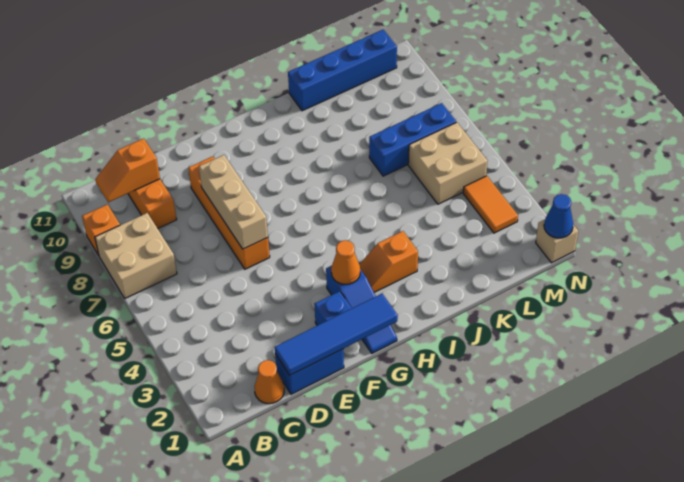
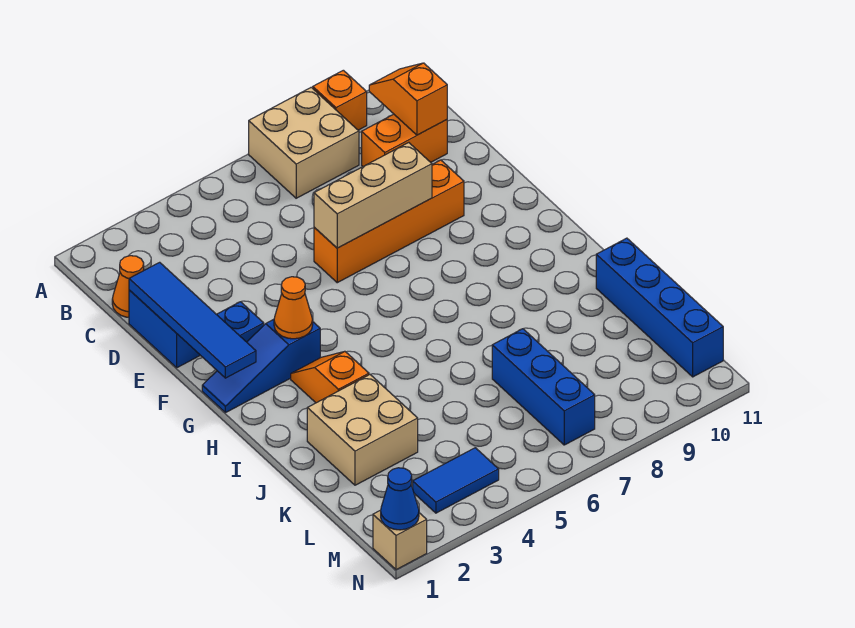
tan brick L5:M6 level 1 -> tan brick J2:K3 level 1
orange tile M3:M4 level 1 -> blue tile M3:M4 level 1

